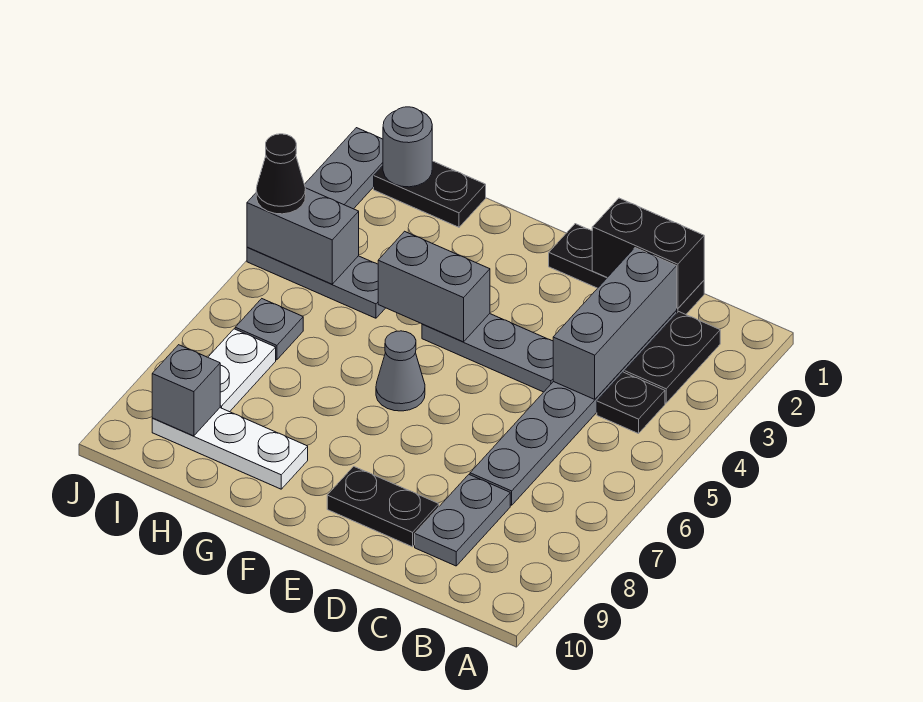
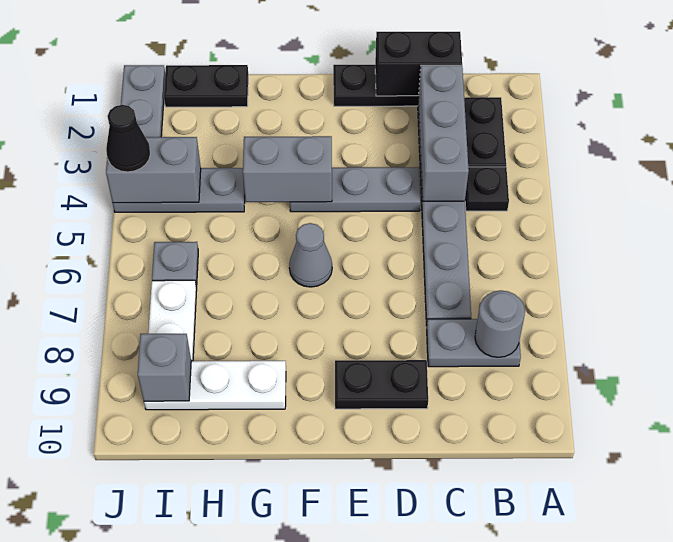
grey plate C8:C9 level 1 -> grey plate B8:C8 level 1
grey round brick I1 level 2 -> grey round brick B8 level 2

